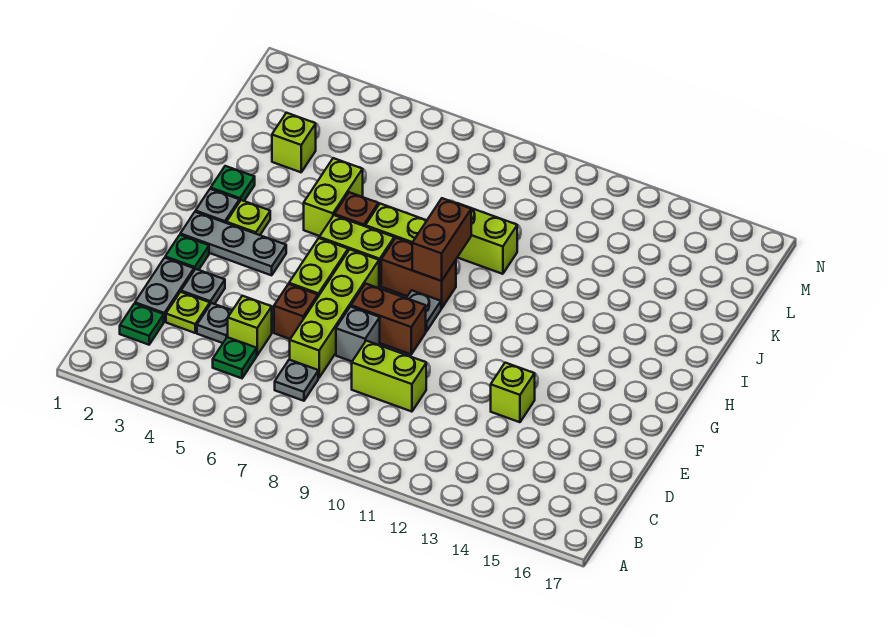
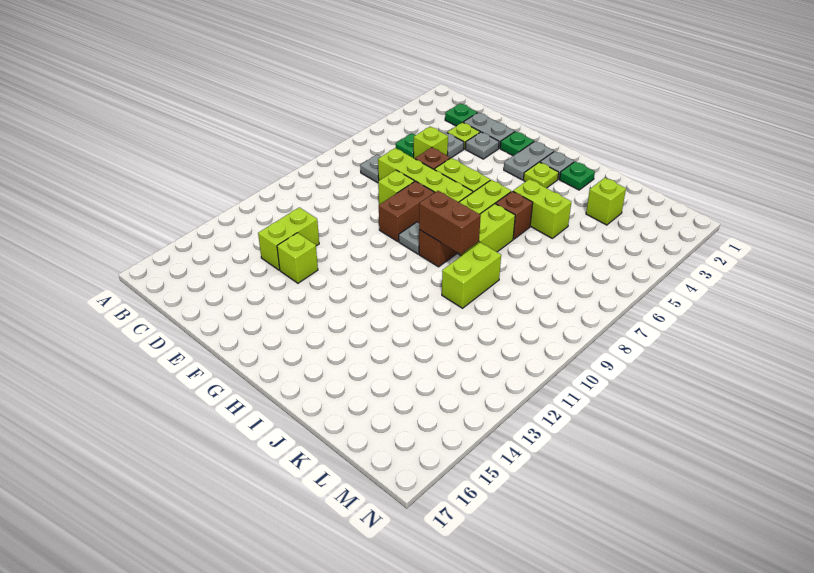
lime brick D9:D10 level 1 -> lime brick D12:D13 level 1
grey brick E8 level 1 -> lime brick E8 level 1
grey plate G2:G4 level 1 -> grey plate G2:G3 level 1

